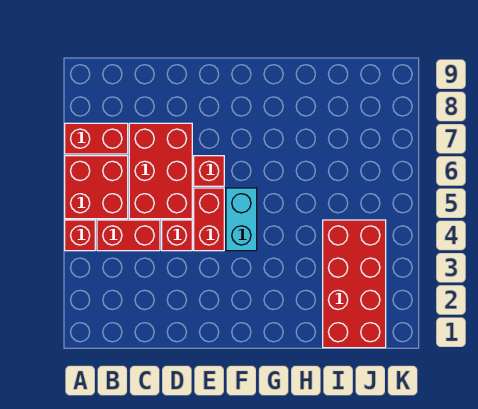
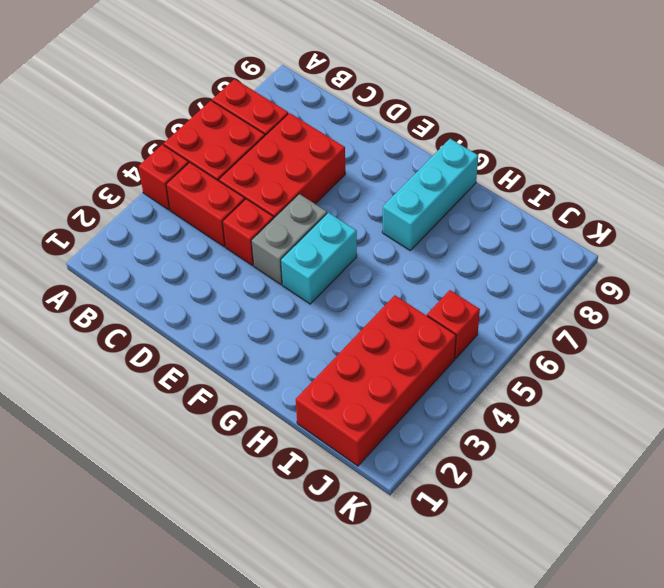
red brick E4:E5 level 1 -> grey brick E4:E5 level 1
red brick E6 level 1 -> red brick J5 level 1
none -> cyan brick G7:G9 level 1

